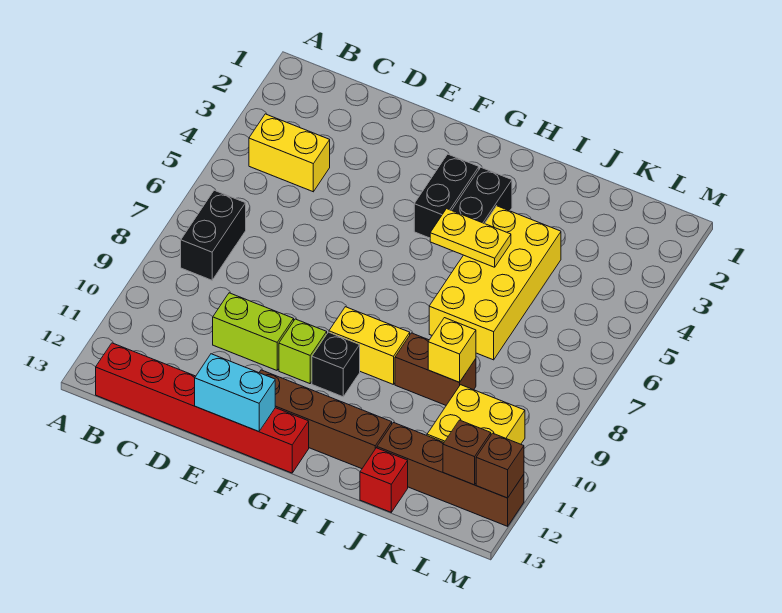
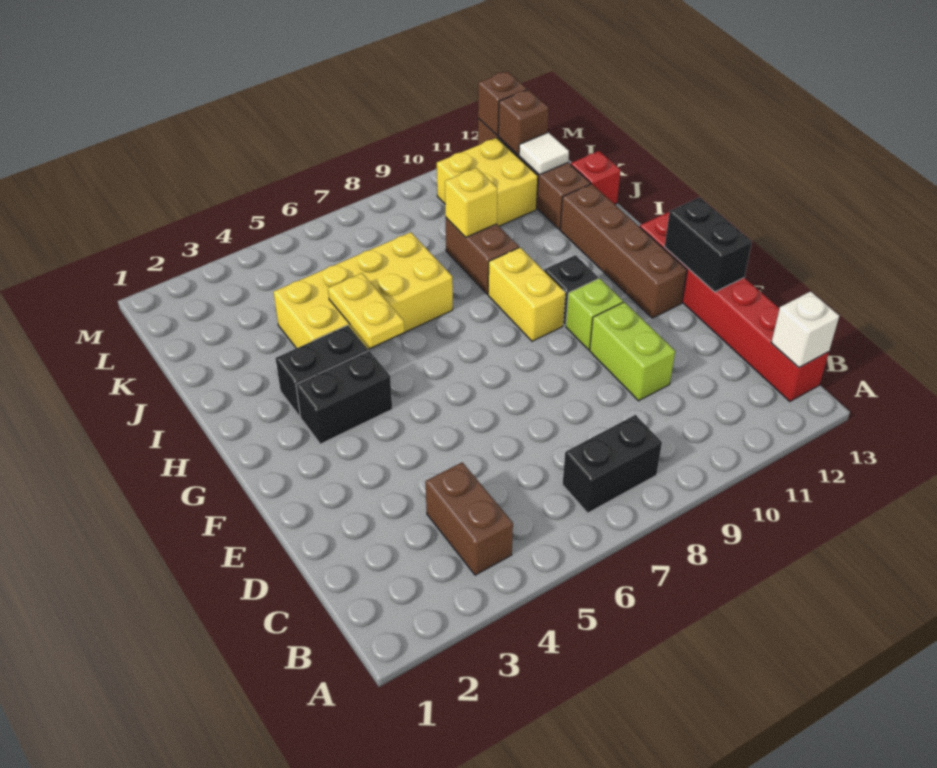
yellow brick B4:C4 level 1 -> brown brick B4:C4 level 1
none -> white brick B13 level 2
cyan brick E13:F13 level 2 -> black brick E13:F13 level 2
none -> white tile K12 level 2

